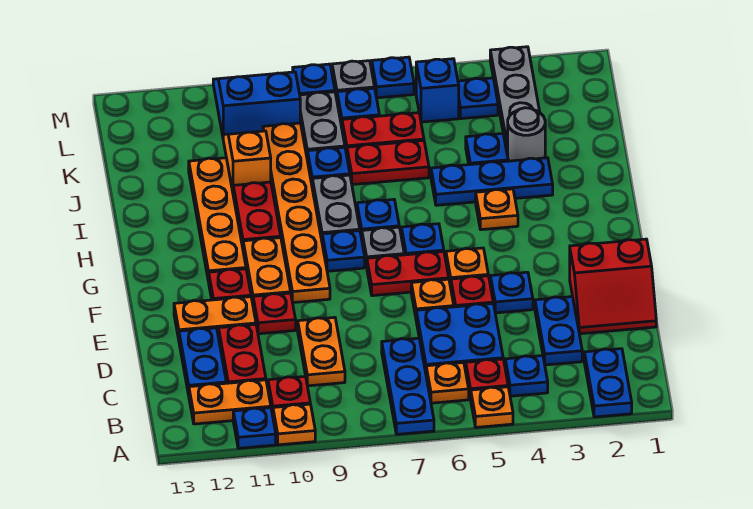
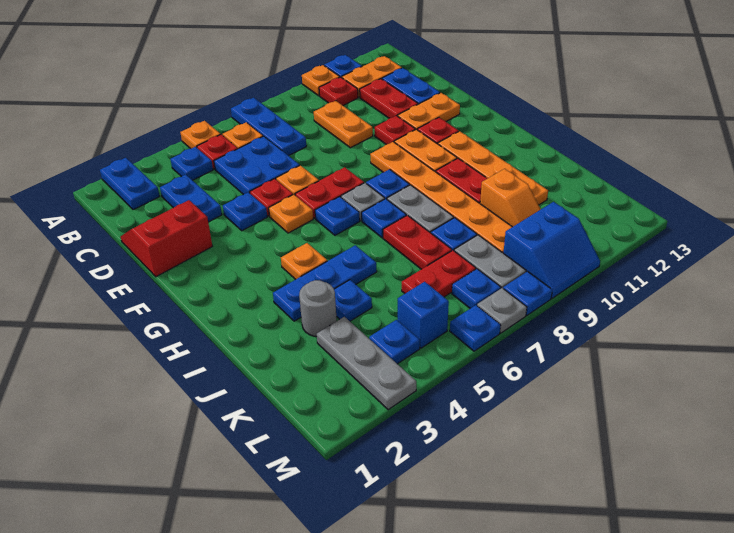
red plate J6:J7 level 1 -> red plate I7:J7 level 1

